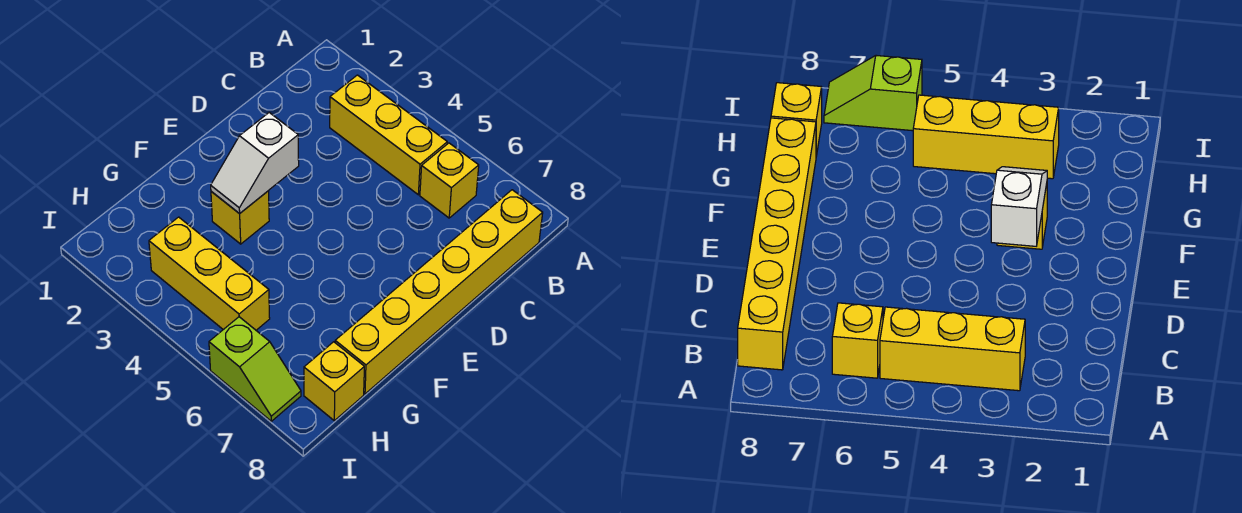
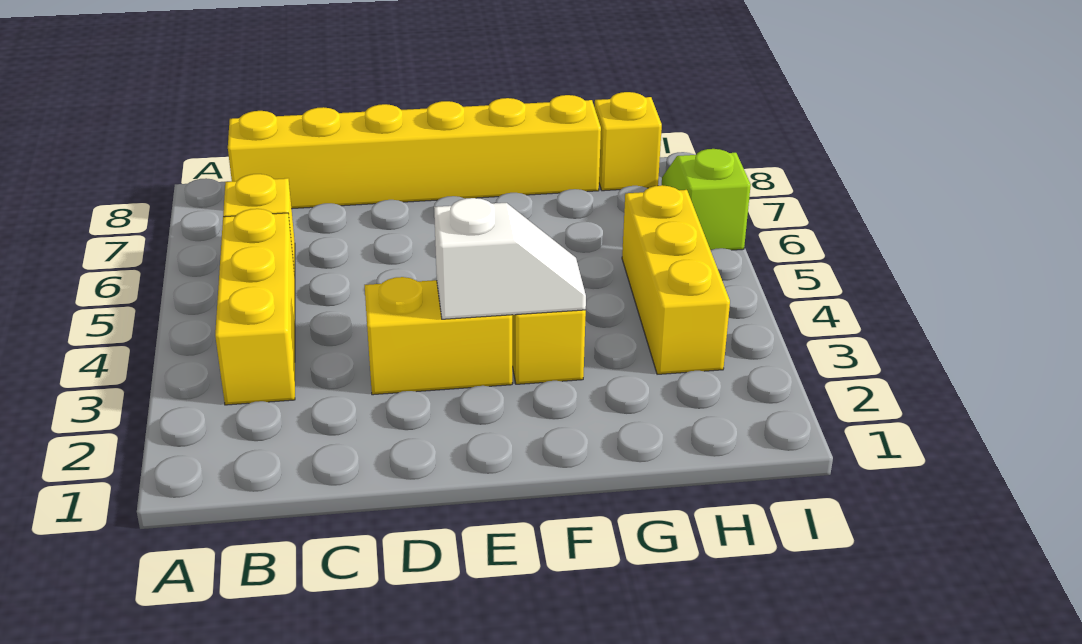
none -> yellow brick D3:E3 level 1

